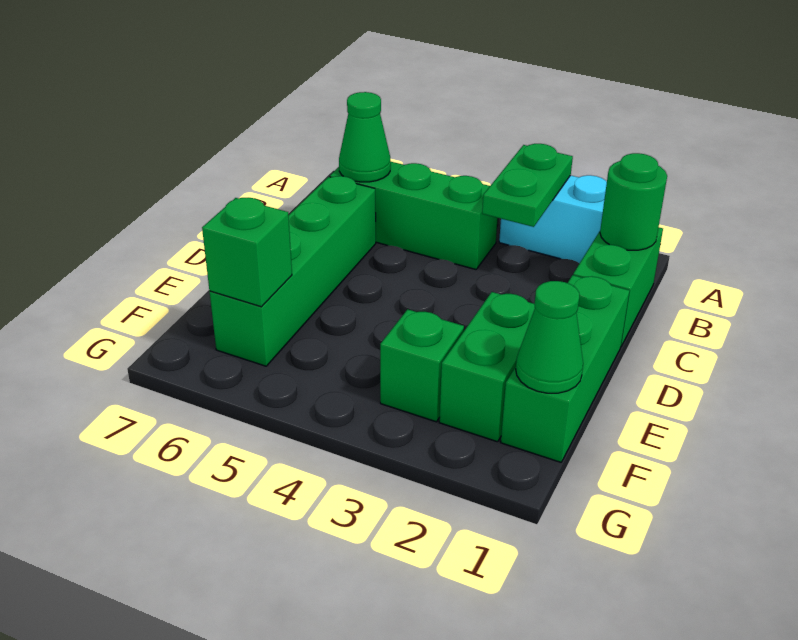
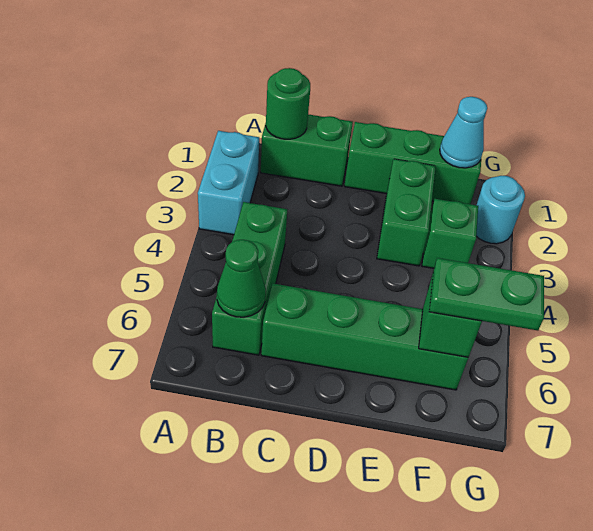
green plate A3:B3 level 2 -> green plate F6:G6 level 3
green brick E2:F2 level 1 -> green brick E2:E3 level 1
green cone F1 level 2 -> cyan cone F1 level 2
none -> cyan round brick G2 level 1

